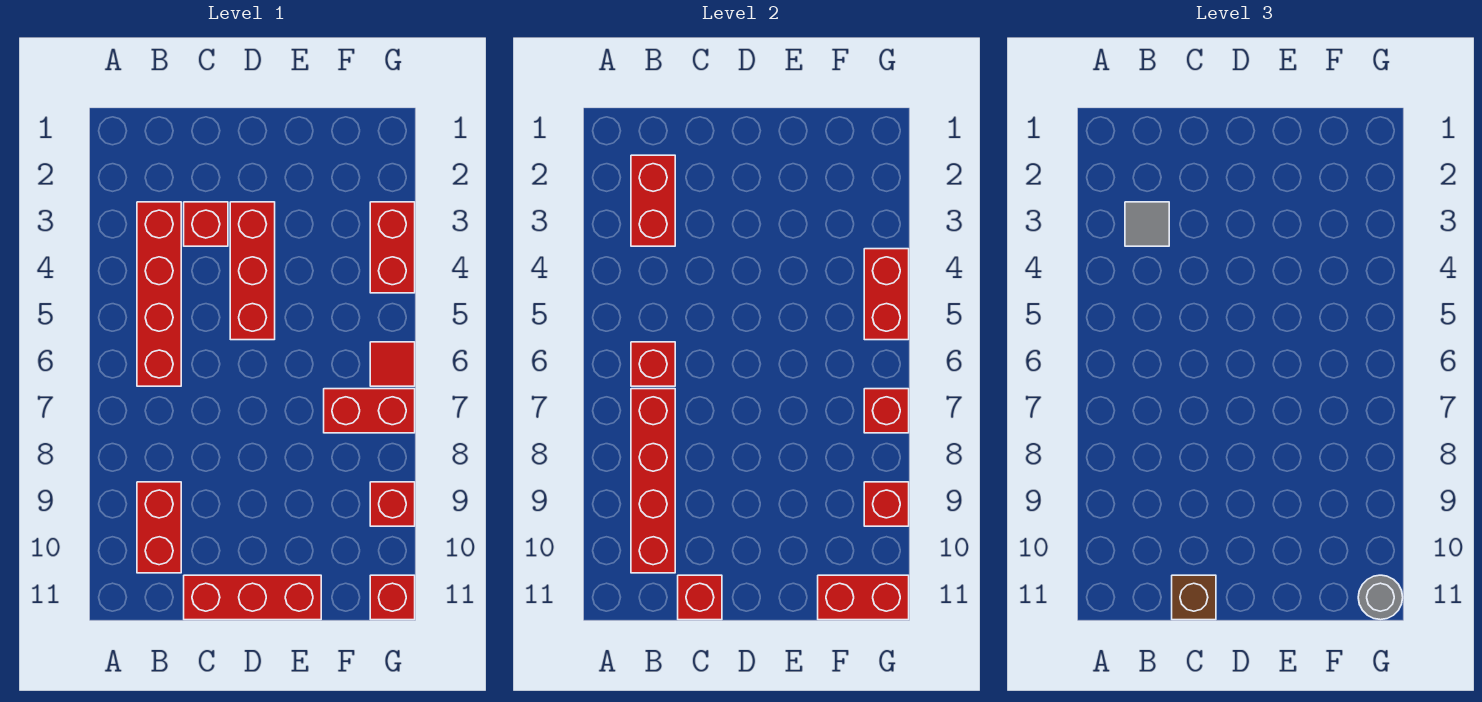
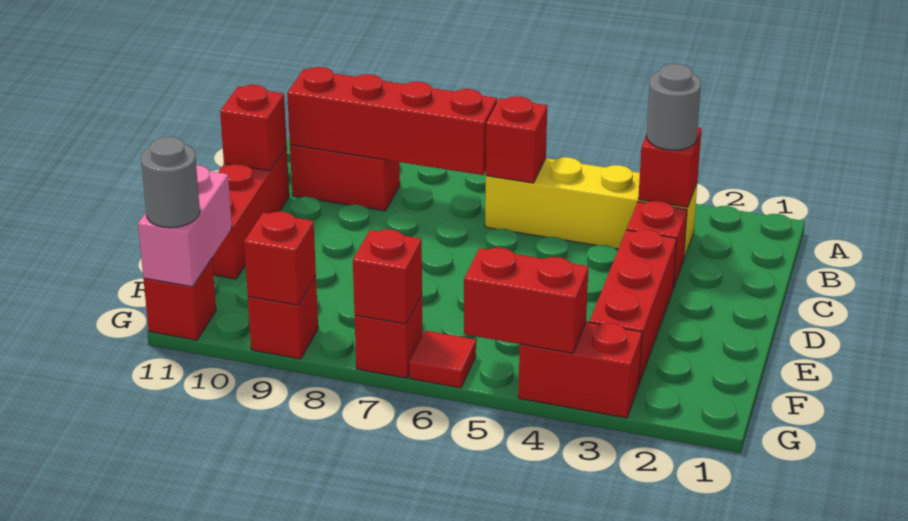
red brick B2:B3 level 2 -> red brick B3 level 2
red brick B3:B6 level 1 -> yellow brick B3:B6 level 1
grey tile B3 level 3 -> grey round brick B3 level 3
brown brick C11 level 3 -> none
red brick D3:D5 level 1 -> red brick D3:F3 level 1
red brick F7:G7 level 1 -> red brick G7 level 1
red brick F11:G11 level 2 -> pink brick F11:G11 level 2

